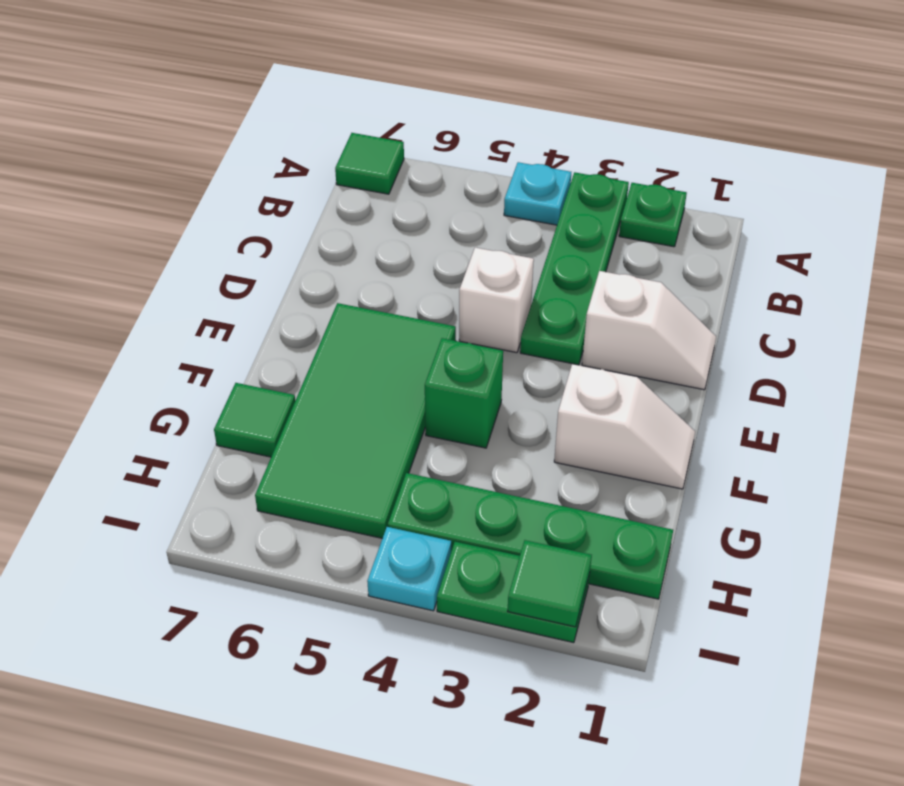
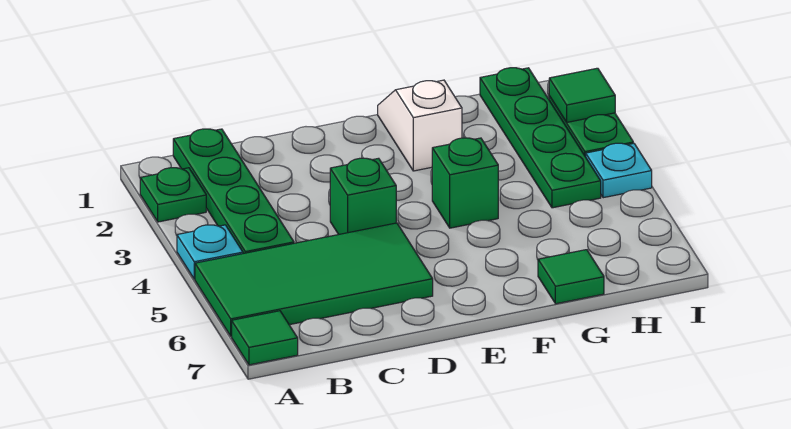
green plate A3:D3 level 1 -> green plate B1:B4 level 1
white slope D1:D2 level 1 top 2 -> none
white brick D4 level 1 -> green brick D4 level 1
green tile E5:H6 level 1 -> green tile A5:D6 level 1

